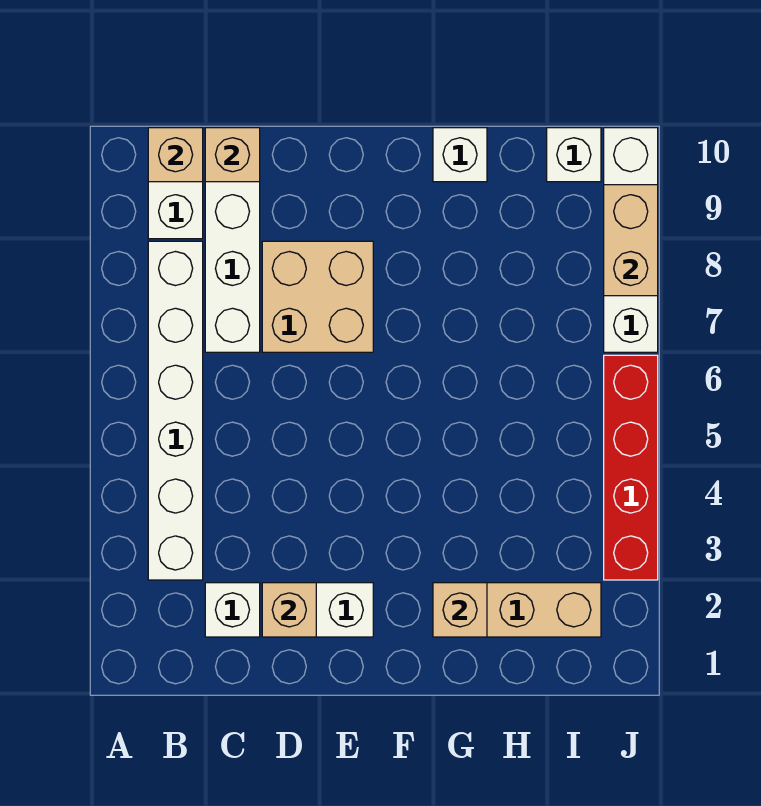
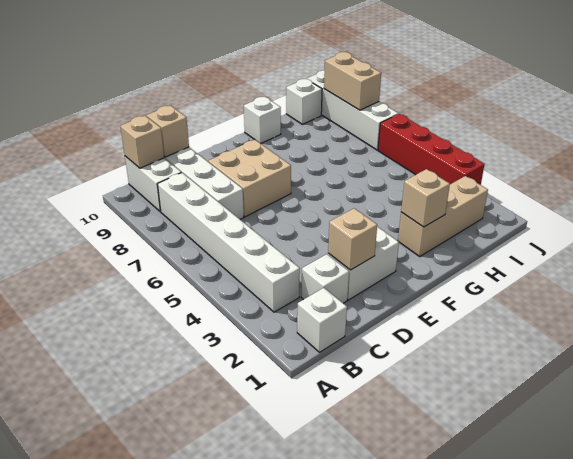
none -> white brick B1 level 1

